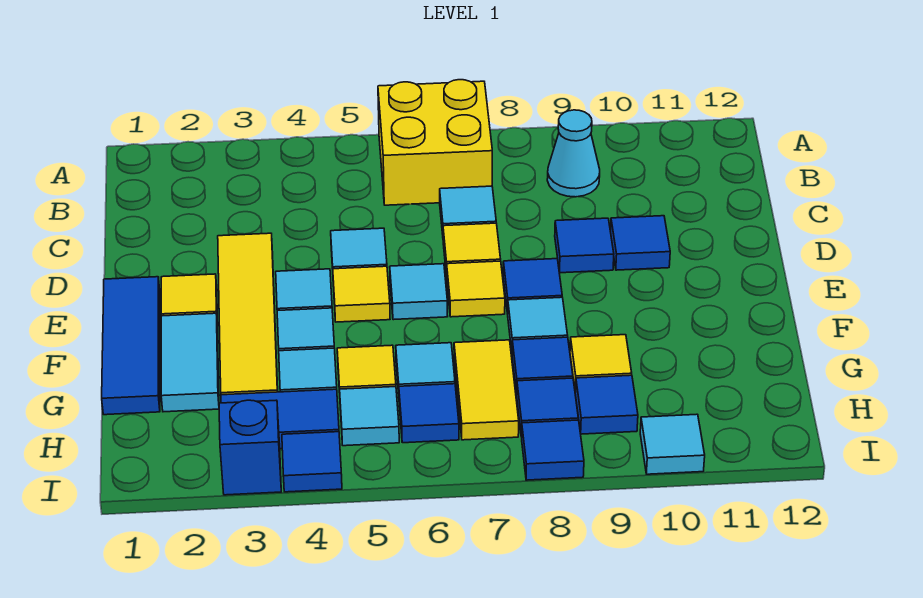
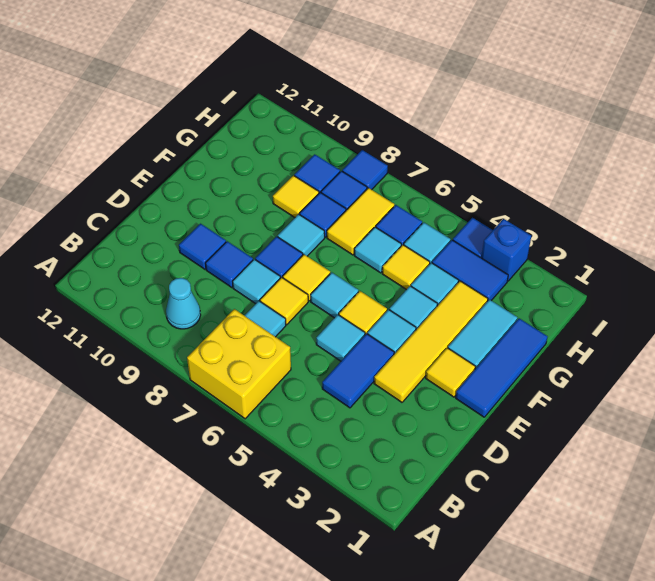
none -> blue tile C4:D4 level 1
cyan tile I10 level 1 -> cyan tile D8 level 1

